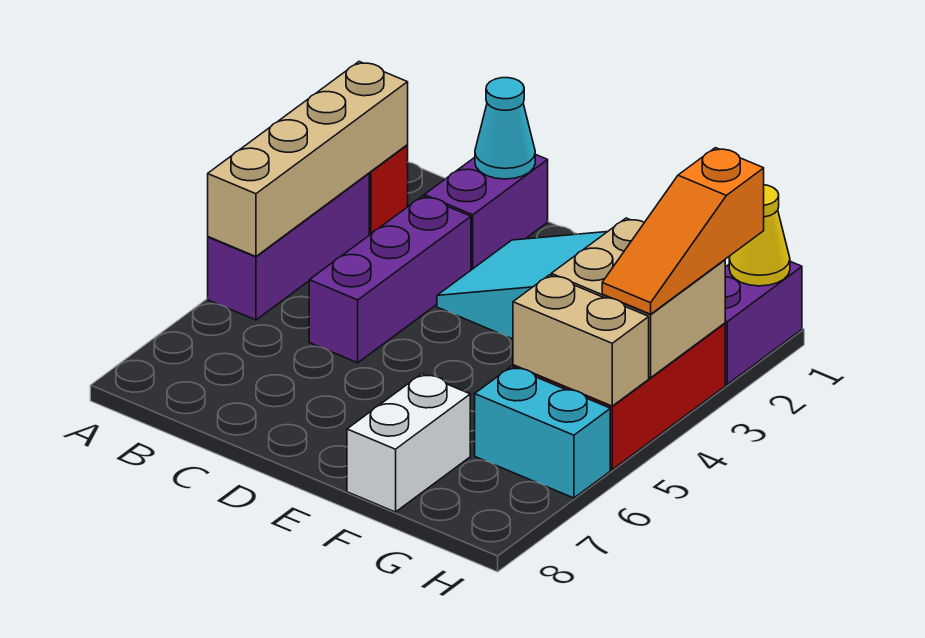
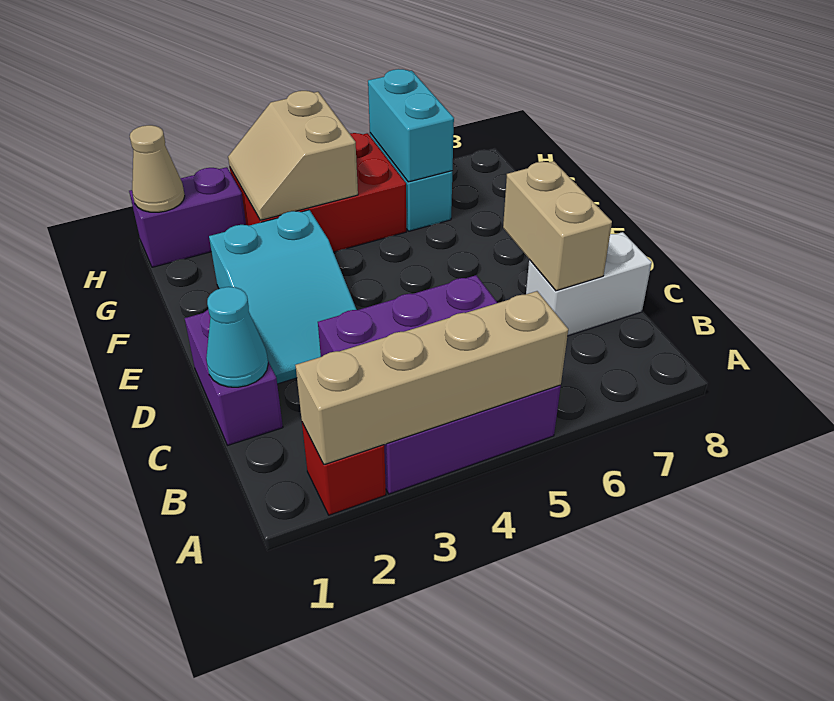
purple brick C1:C2 level 1 -> purple brick C1:D1 level 1
white brick F7:F8 level 1 -> white brick C7:C8 level 1
tan brick G3:H4 level 2 -> tan slope G3:H4 level 2 top 4
tan brick G5:H5 level 2 -> tan brick C7:D7 level 2
none -> cyan brick G6:H6 level 2
yellow cone H1 level 2 -> tan cone H1 level 2
orange slope H2:H4 level 3 top 2 -> none

